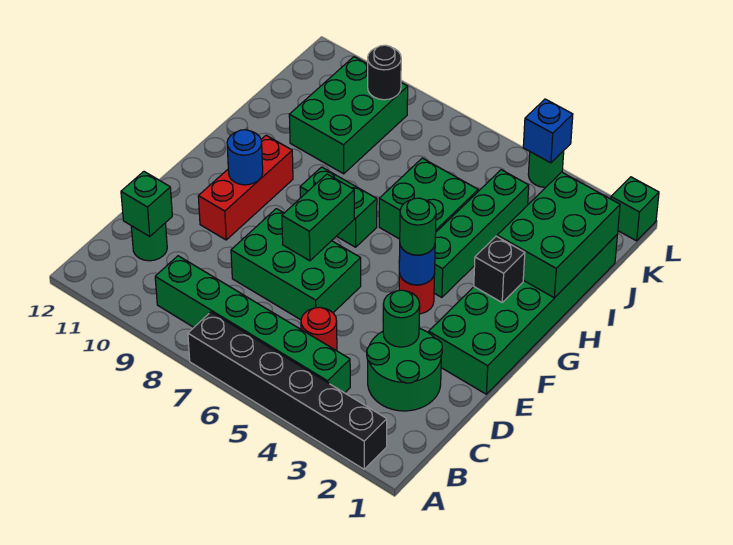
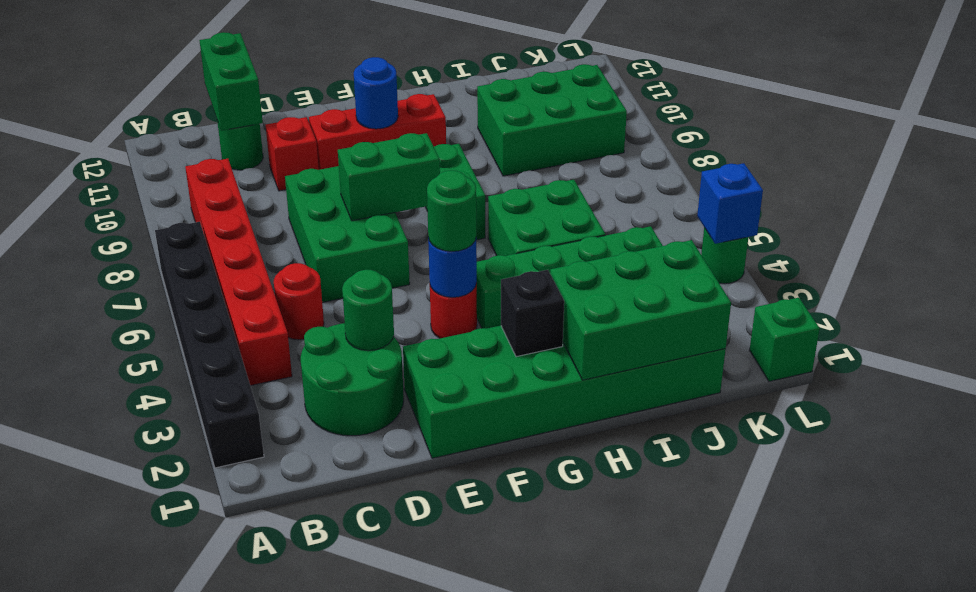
green brick B4:B9 level 1 -> red brick B4:B9 level 1
green brick C11 level 2 -> green brick C11:C12 level 2
none -> red brick D10 level 1
black round brick K9 level 2 -> none

